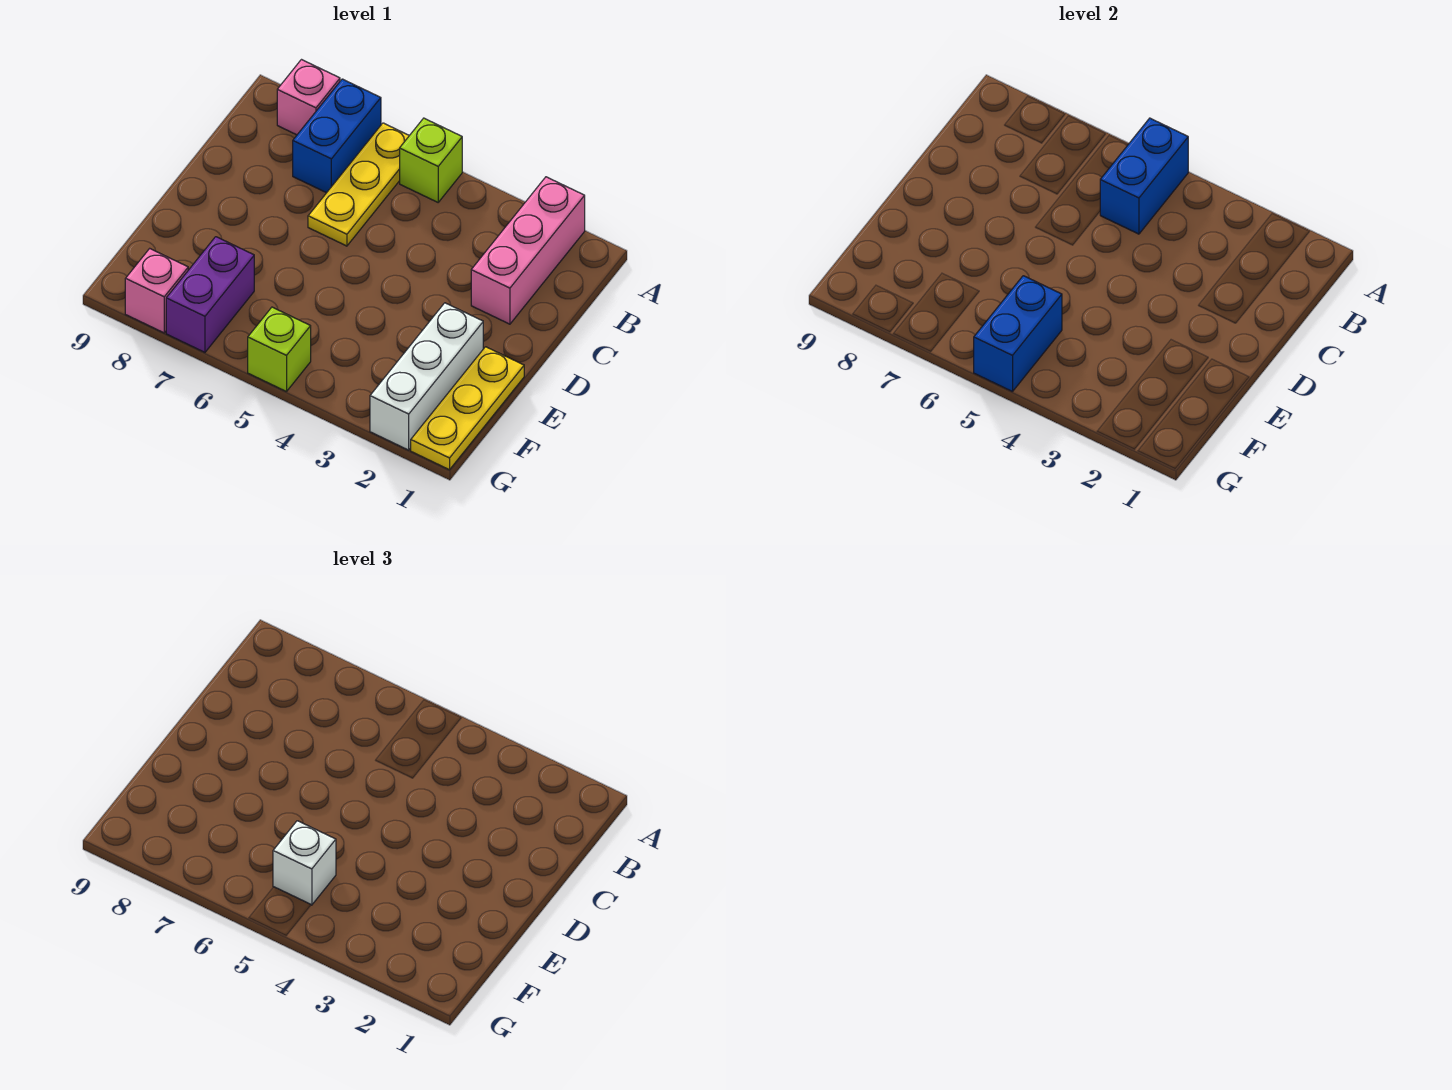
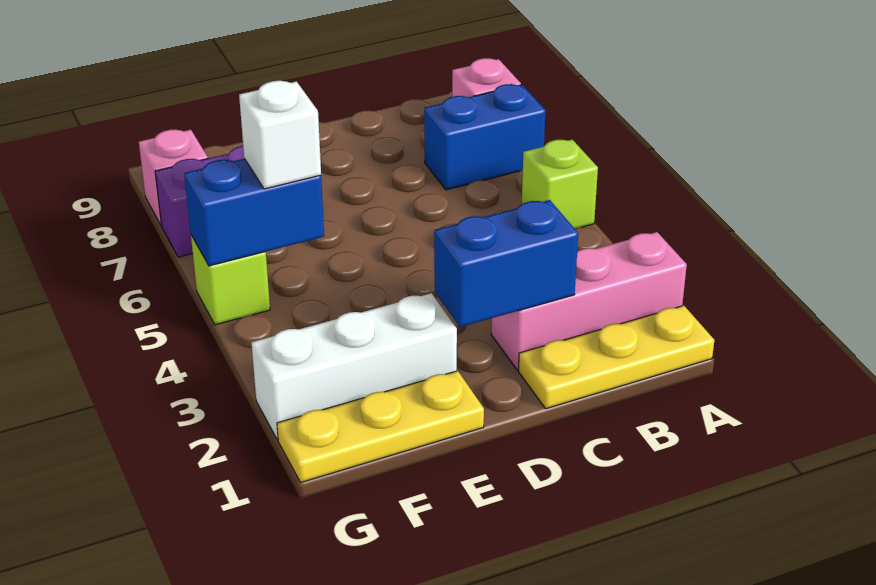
blue brick A5:B5 level 2 -> blue brick C2:D2 level 2
yellow plate A6:C6 level 1 -> yellow plate A1:C1 level 1

